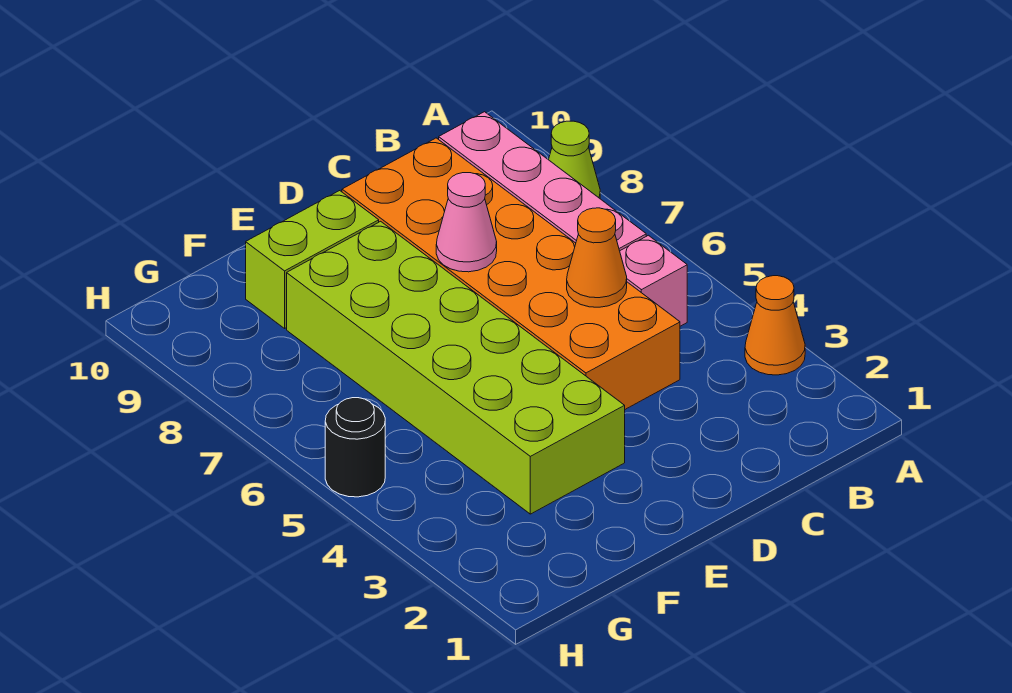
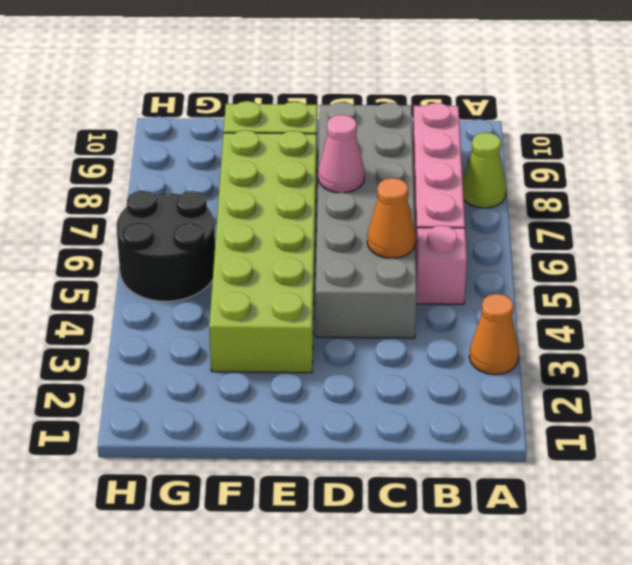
orange brick C4:D9 level 1 -> grey brick C4:D9 level 1
black round brick H5 level 1 -> black round brick G5:H6 level 1

